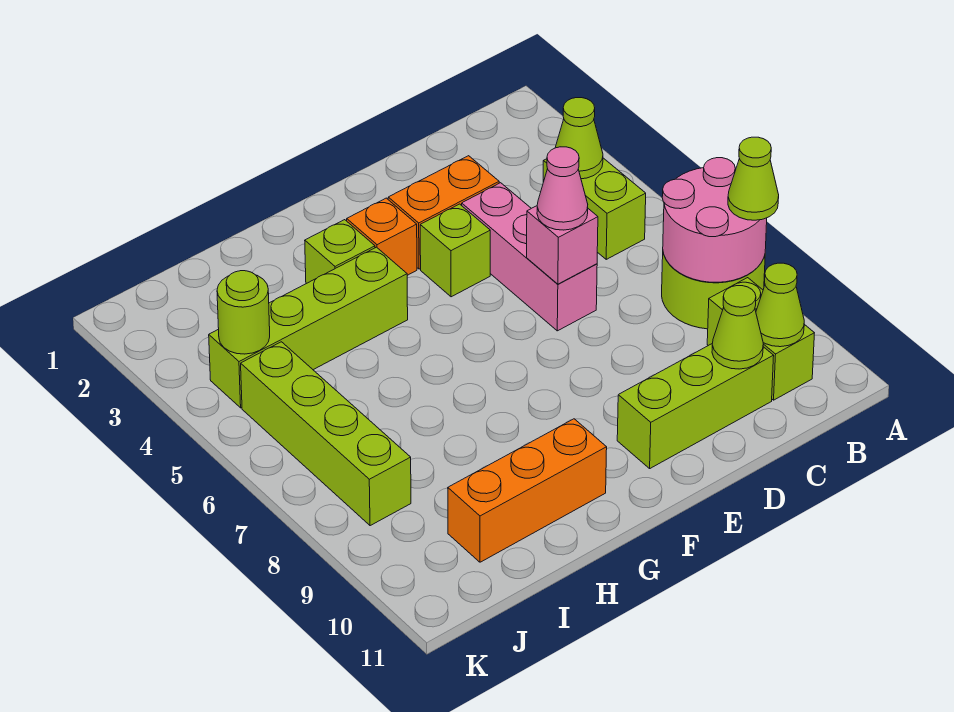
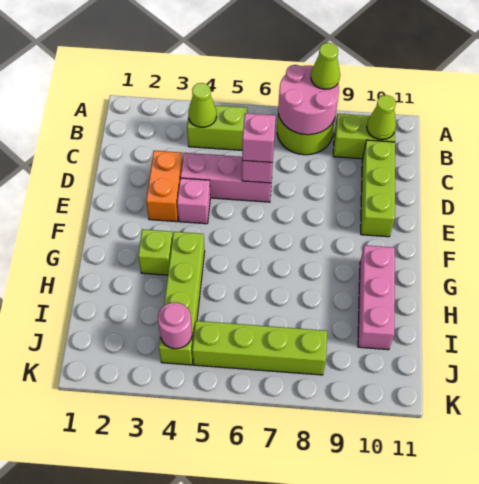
lime cone C10 level 2 -> none
pink cone D6 level 3 -> pink brick D6 level 3
lime brick E4 level 1 -> pink brick E4 level 1
orange brick F3 level 1 -> none
orange brick G10:I10 level 1 -> pink brick G10:I10 level 1
lime round brick J4 level 2 -> pink round brick J4 level 2

